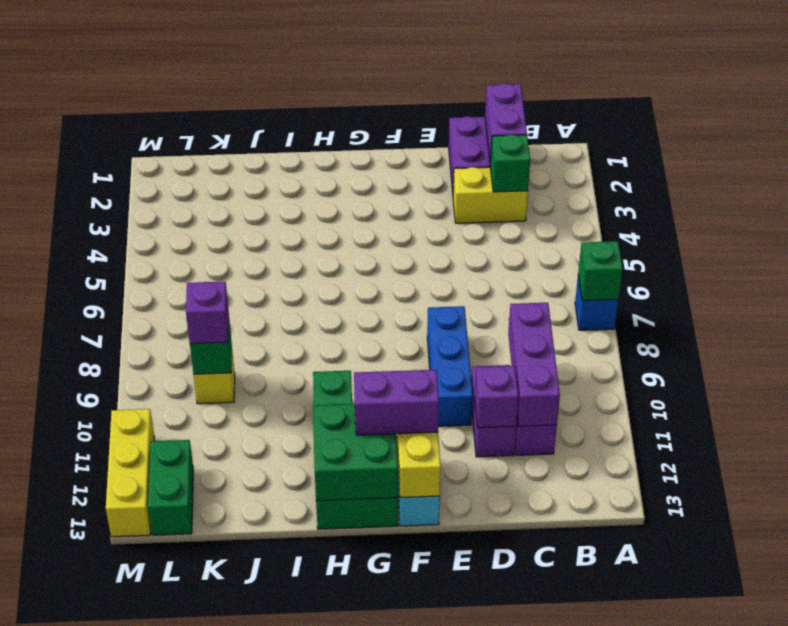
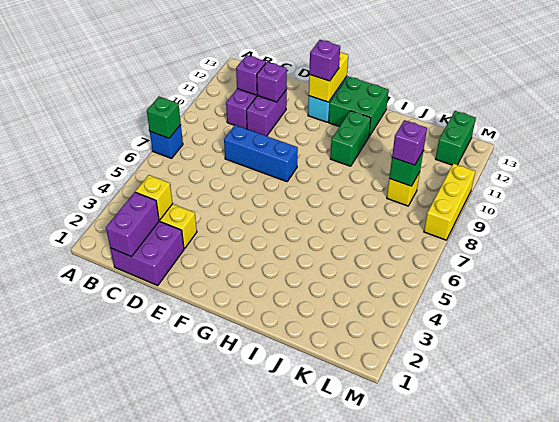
green brick C3 level 2 -> yellow brick C3 level 2
purple brick C9:C11 level 2 -> purple brick C11 level 2
blue brick E8:E10 level 1 -> blue brick D8:F8 level 1
purple brick F12:G12 level 3 -> purple brick F12 level 3
green brick G12:H13 level 2 -> none
yellow brick M11:M13 level 1 -> yellow brick M8:M10 level 1

